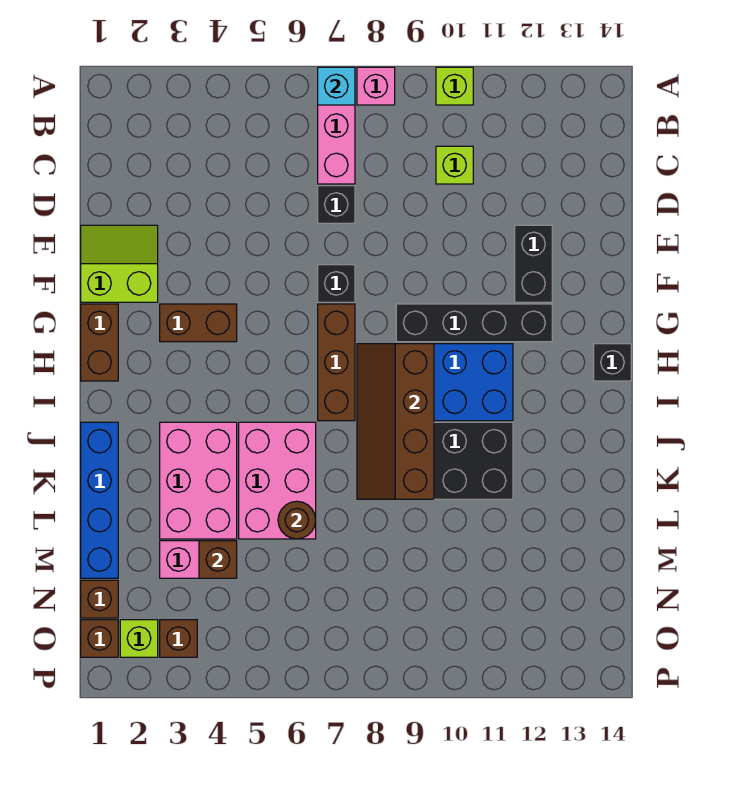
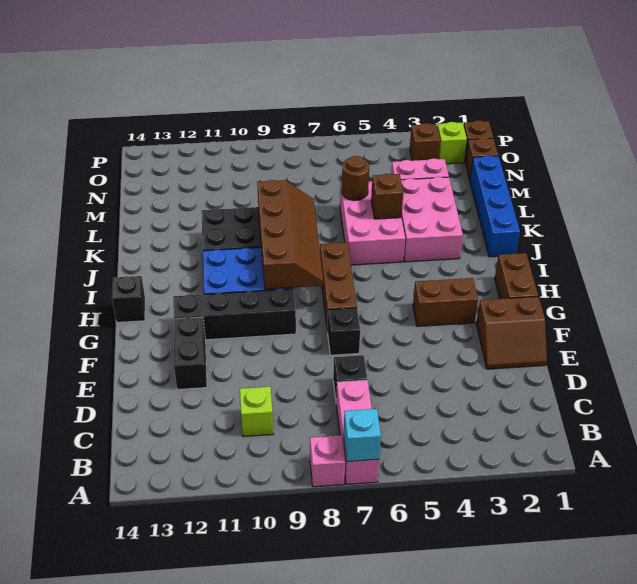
lime brick A10 level 1 -> none
lime slope E1:F2 level 1 top F -> brown slope E1:F2 level 1 top F
brown brick M4 level 2 -> brown brick K5 level 2

